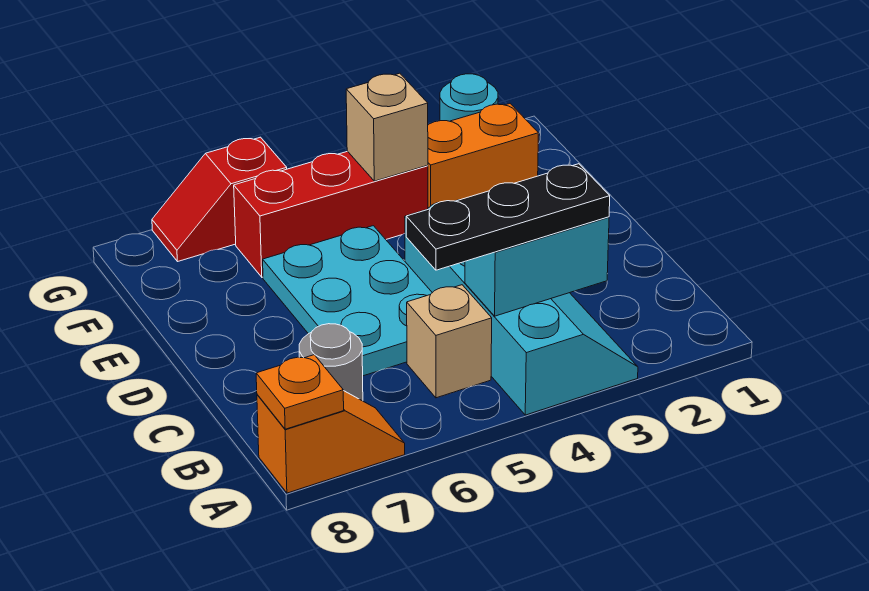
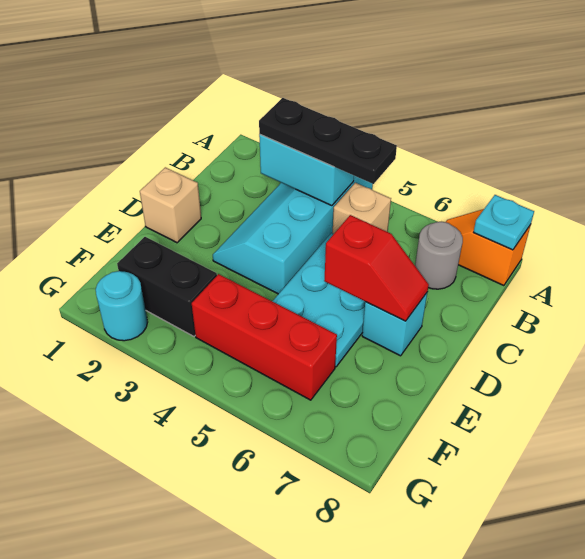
orange plate A8 level 2 -> cyan plate A8 level 2
none -> cyan brick D7 level 1
orange brick F2:F3 level 1 -> black brick F2:F3 level 1
tan brick F4 level 2 -> tan brick D1 level 1
red slope G6:G7 level 1 top 6 -> red slope D6:D7 level 2 top 6

